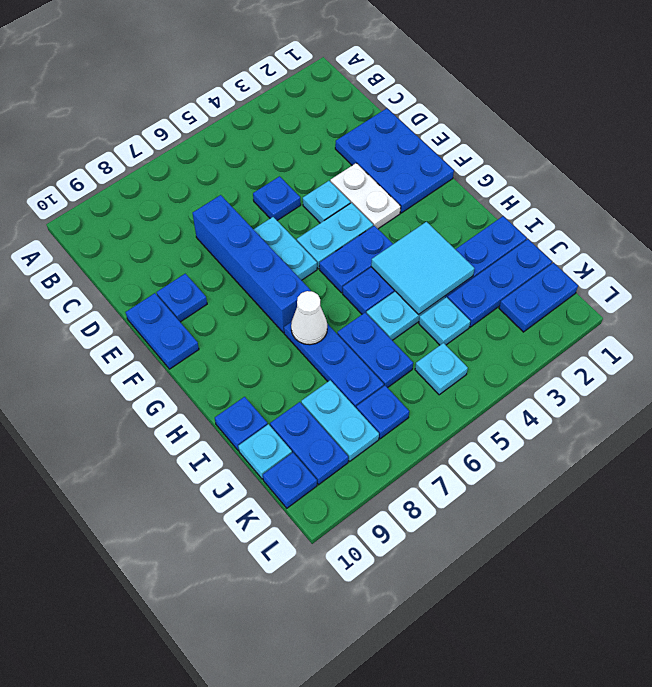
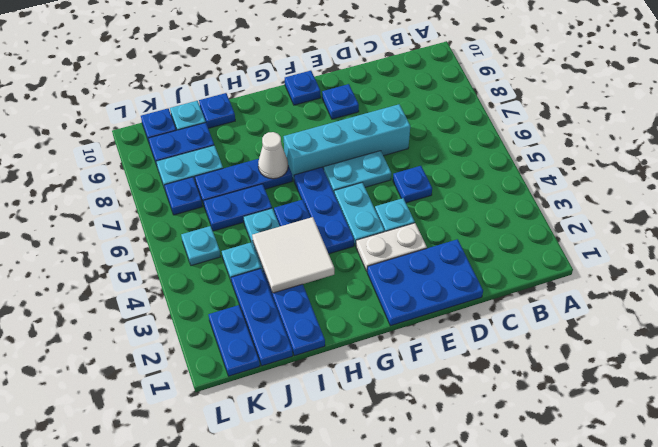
blue brick D7:G7 level 1 -> cyan brick D7:G7 level 1
blue plate E10:F10 level 1 -> blue plate F10 level 1
blue plate G4:G5 level 1 -> blue plate G4:G6 level 1
cyan tile H3:I4 level 2 -> white tile H3:I4 level 2

